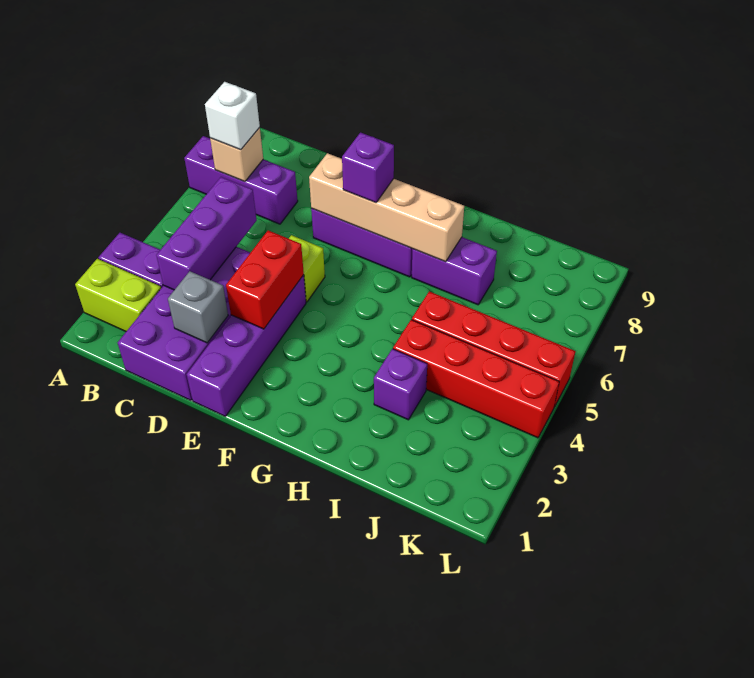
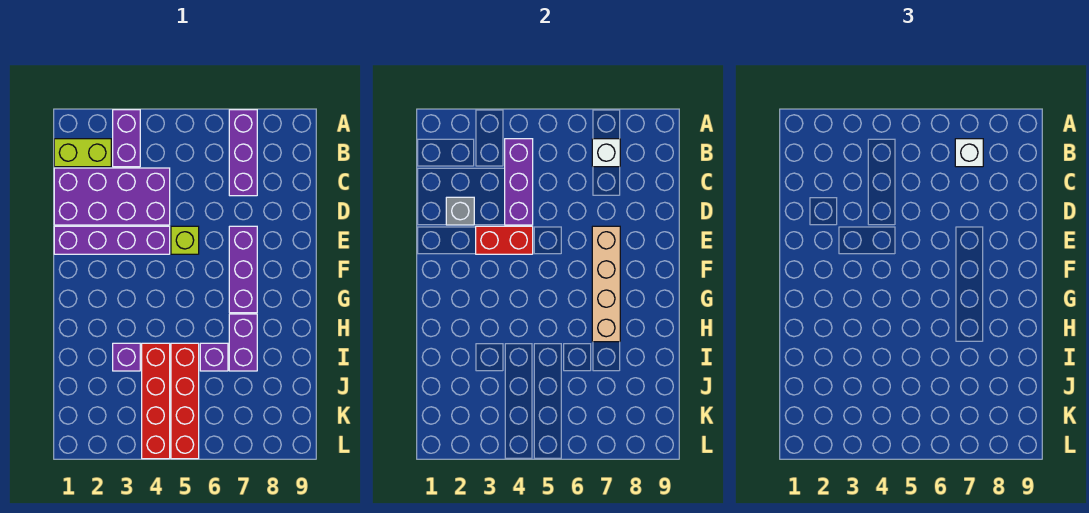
lime brick A2:B2 level 1 -> lime brick B1:B2 level 1
tan brick B7 level 2 -> white brick B7 level 2
purple brick C3:C5 level 2 -> purple brick B4:D4 level 2
purple brick F7 level 3 -> purple brick I6 level 1

